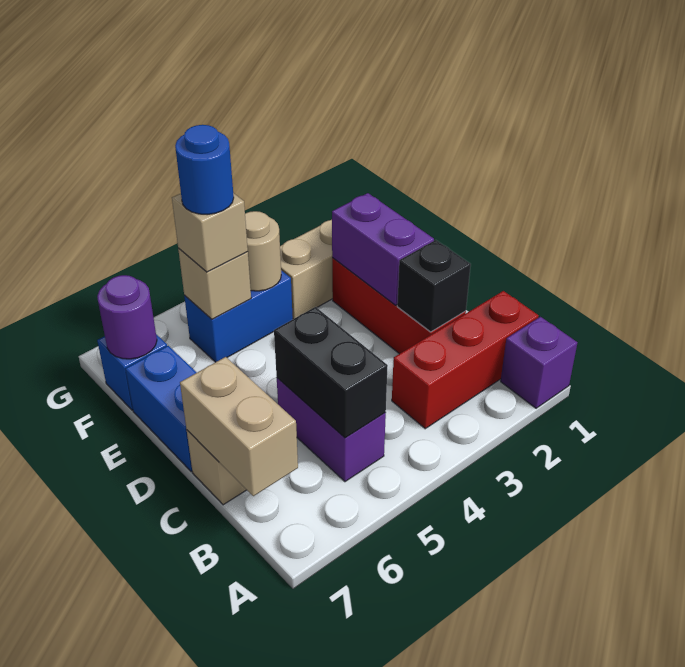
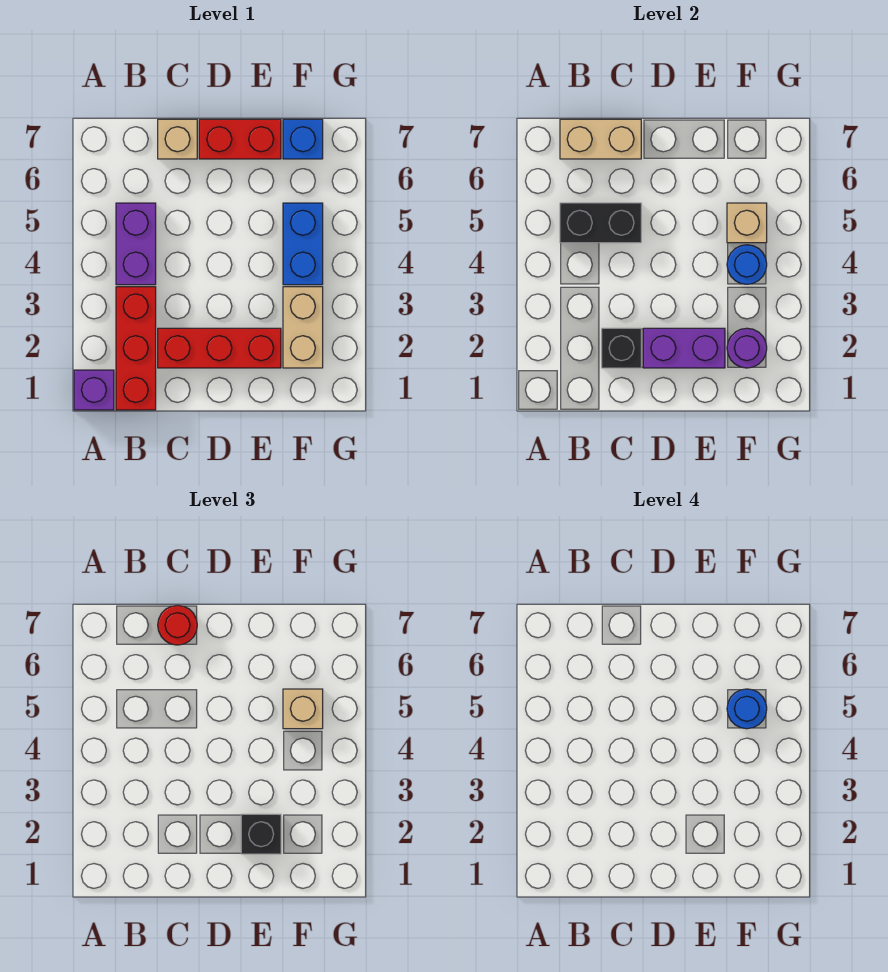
purple brick B5:C5 level 1 -> purple brick B4:B5 level 1
none -> red round brick C7 level 3
blue brick D7:E7 level 1 -> red brick D7:E7 level 1
none -> black brick E2 level 3
tan round brick F4 level 2 -> blue round brick F4 level 2
purple round brick F7 level 2 -> purple round brick F2 level 2

